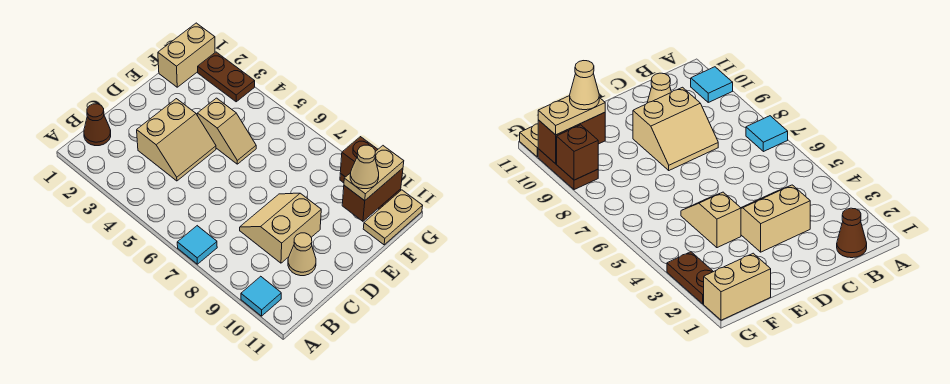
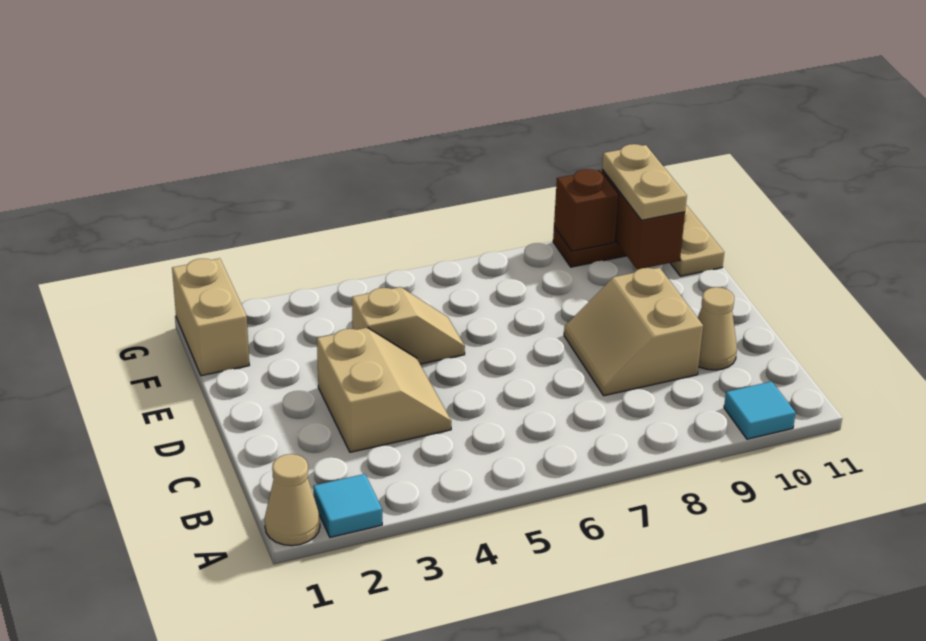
cyan tile A7 level 1 -> cyan tile A2 level 1
brown cone B1 level 1 -> none
tan cone F10 level 4 -> tan cone A1 level 1
brown plate G2:G3 level 1 -> none

